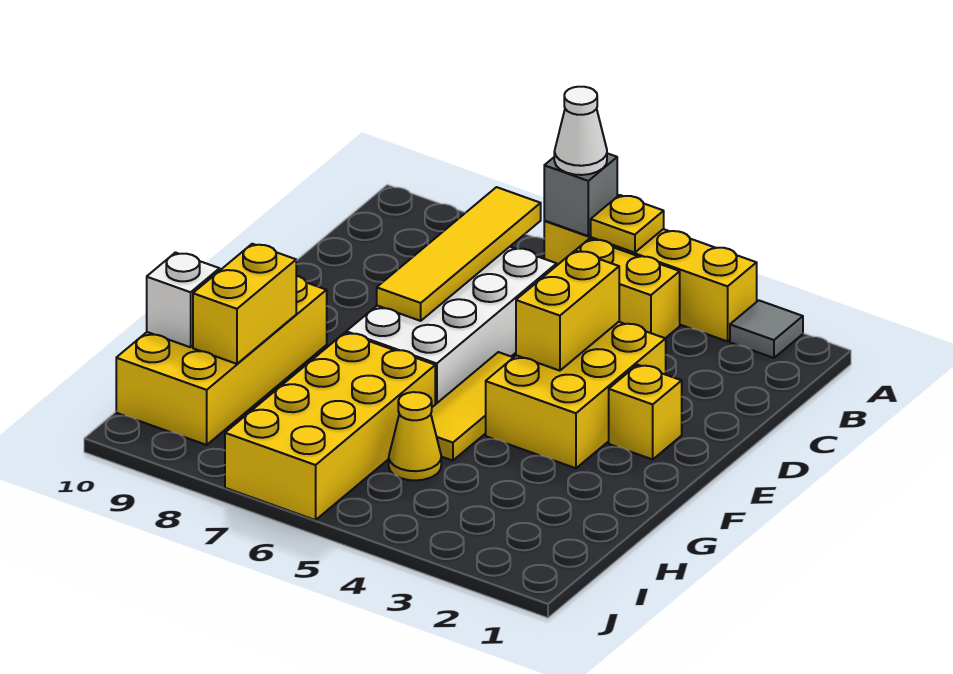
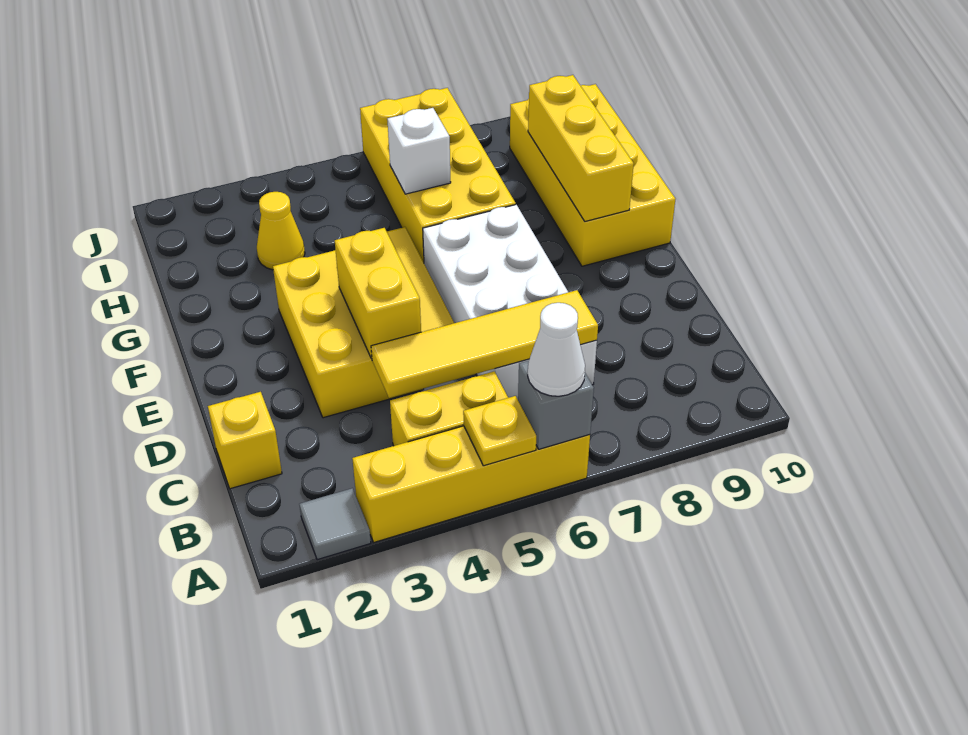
yellow tile B7:E7 level 2 -> yellow tile C4:C7 level 2
yellow brick E2 level 1 -> yellow brick C1 level 1
yellow brick G9:H9 level 2 -> yellow brick F9:H9 level 2
yellow cone H5 level 1 -> yellow cone H3 level 1
white brick H10 level 2 -> white brick H6 level 2

